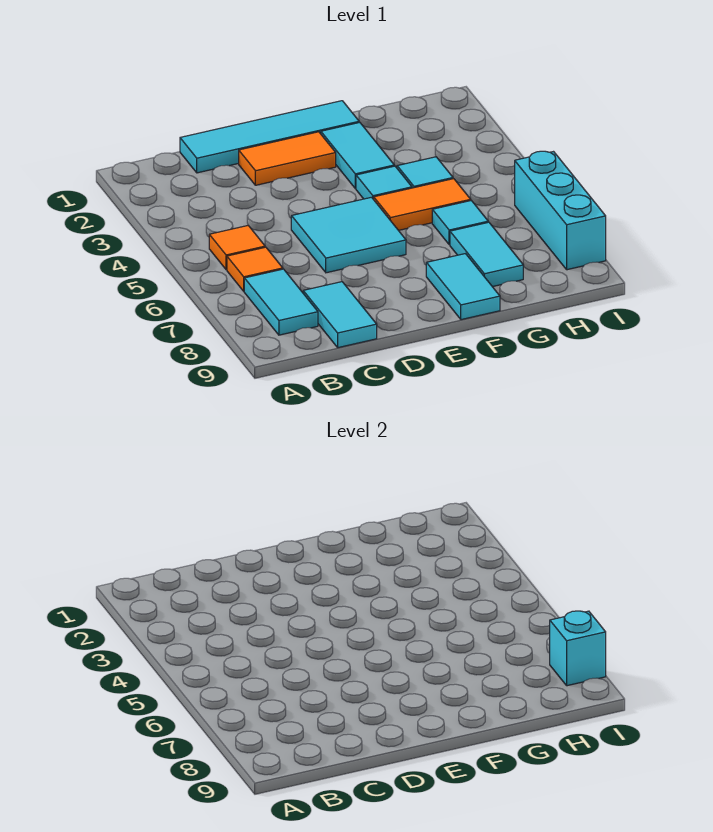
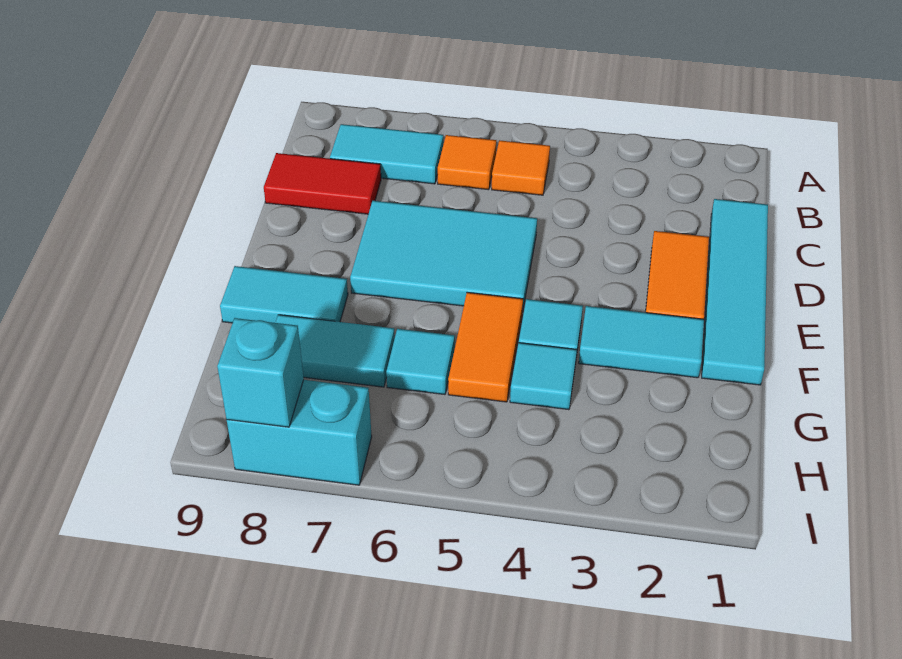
cyan tile C8:C9 level 1 -> red tile C8:C9 level 1
cyan tile D5:E6 level 1 -> cyan tile D5:E7 level 1
cyan brick I6:I8 level 1 -> cyan brick I7:I8 level 1

